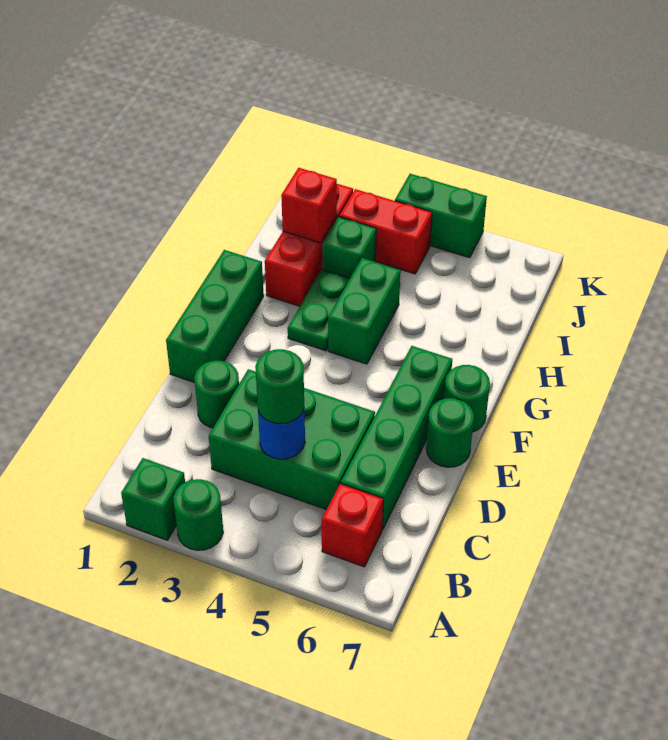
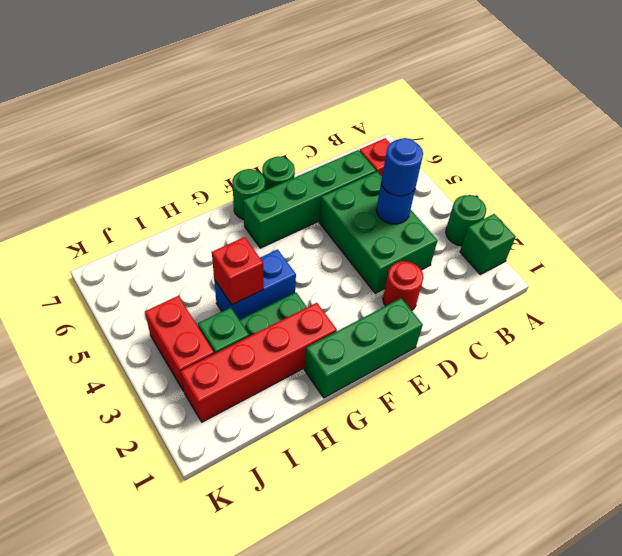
green round brick C4 level 3 -> blue round brick C4 level 3
green round brick D2 level 1 -> red round brick D2 level 1
green brick G4:H4 level 1 -> blue brick G4:H4 level 1
red brick H2:J2 level 1 -> red brick G2:J2 level 1
red brick I2 level 2 -> red brick H4 level 2
green brick K4:K5 level 1 -> none

